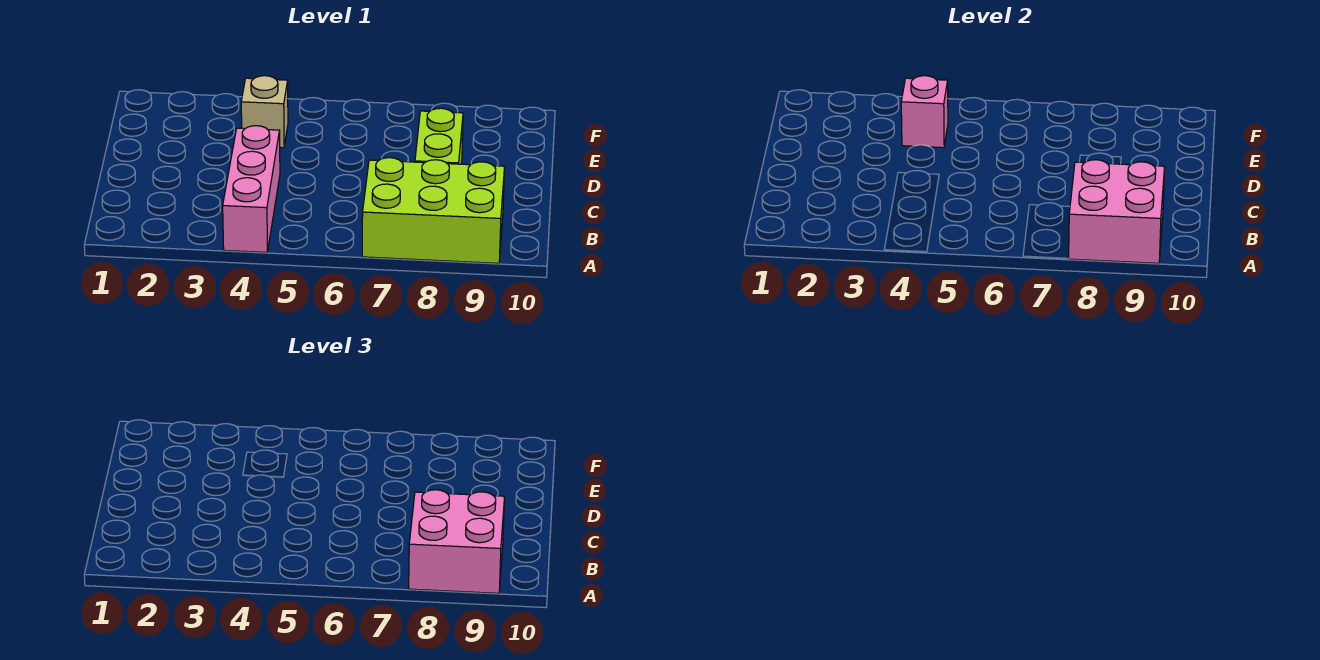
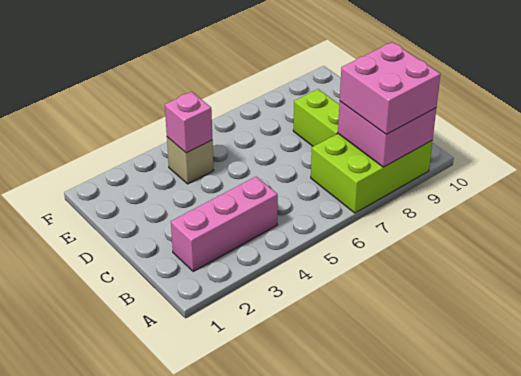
pink brick A4:C4 level 1 -> pink brick B2:B4 level 1

